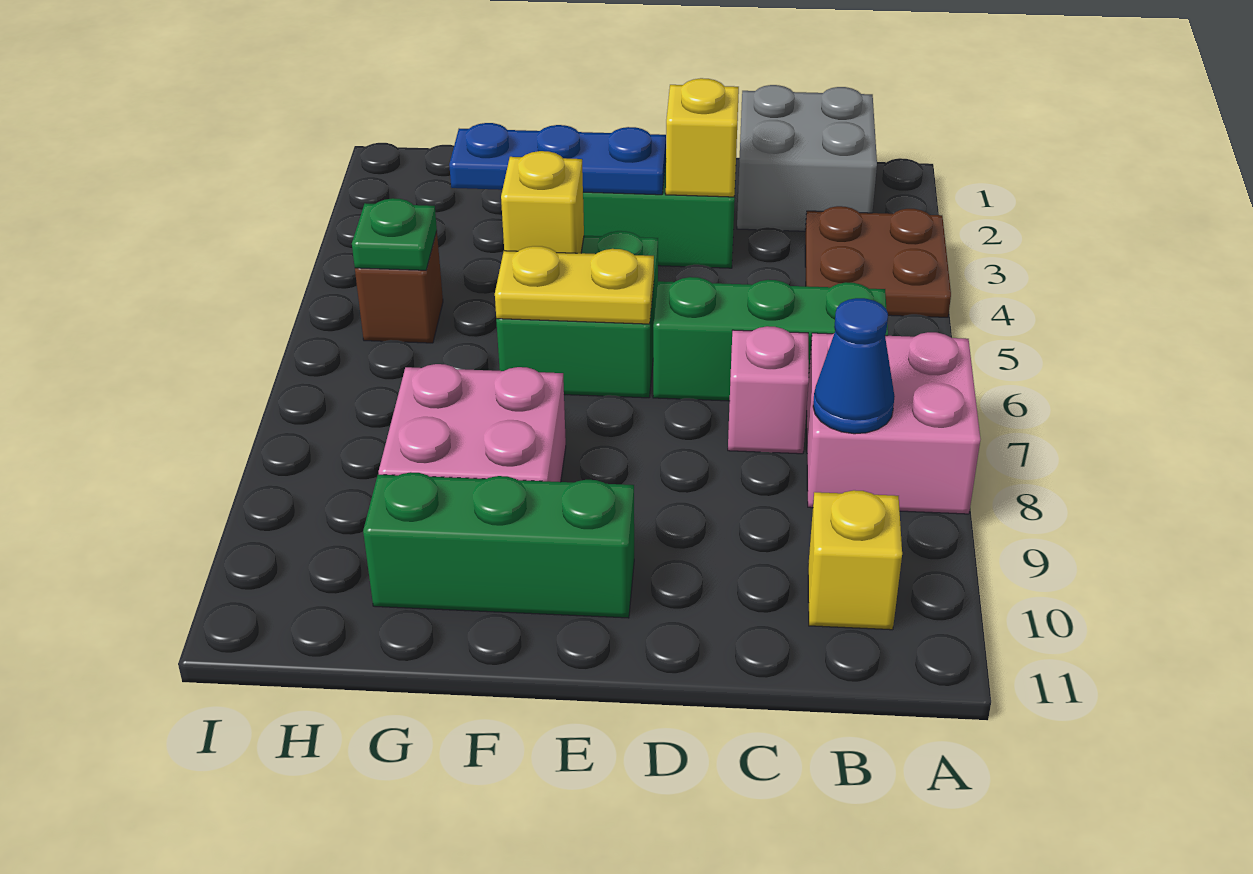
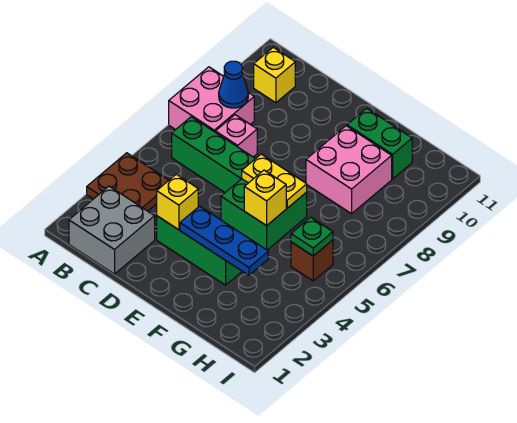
green brick E10:G10 level 1 -> green brick F10:G10 level 1

